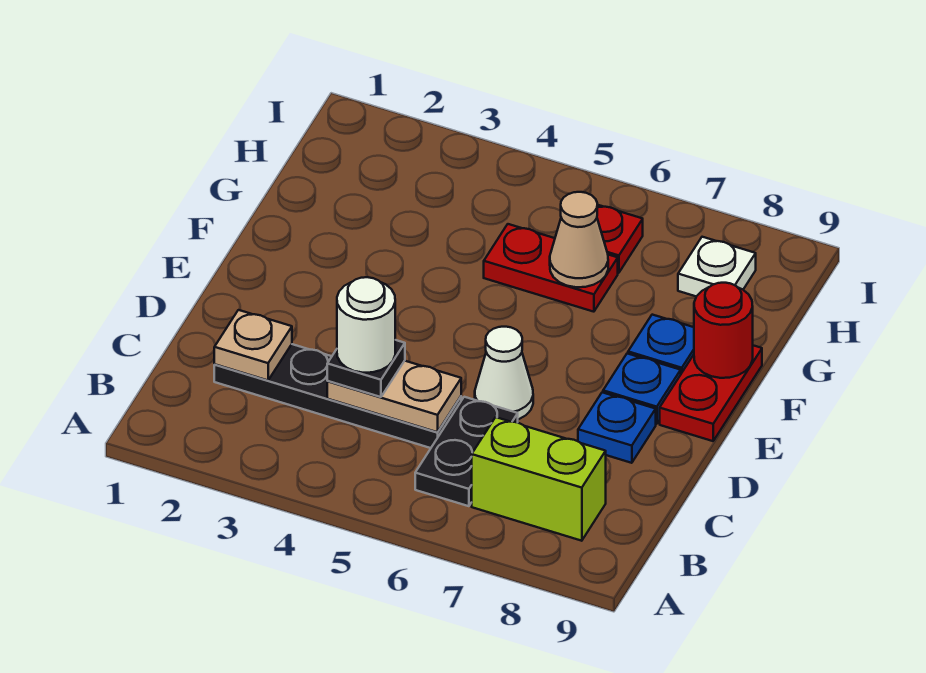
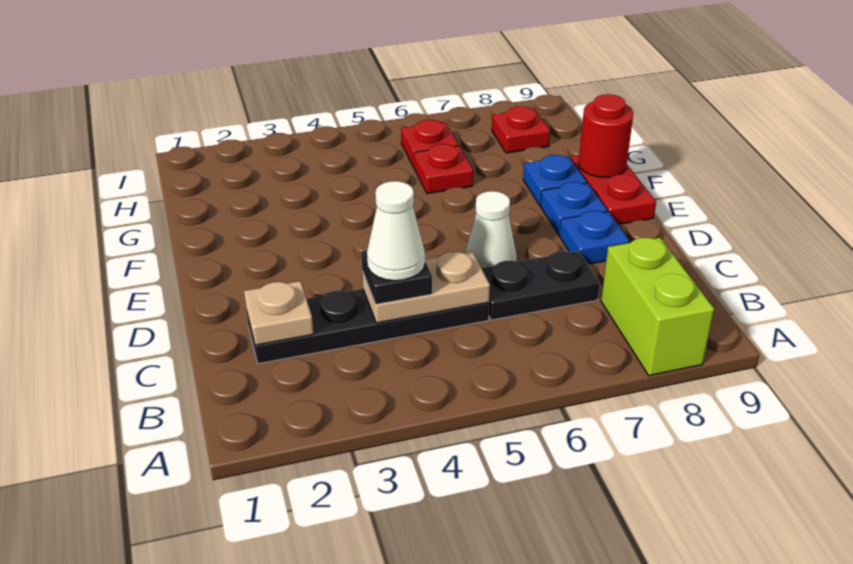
black plate B6:C6 level 1 -> black plate C6:C7 level 1
lime brick B7:B8 level 1 -> lime brick A8:B8 level 1
white round brick C4 level 4 -> white cone C4 level 4
red plate G5:G6 level 1 -> red plate G6 level 1
tan cone G6 level 2 -> none
white plate H8 level 1 -> red plate H8 level 1

